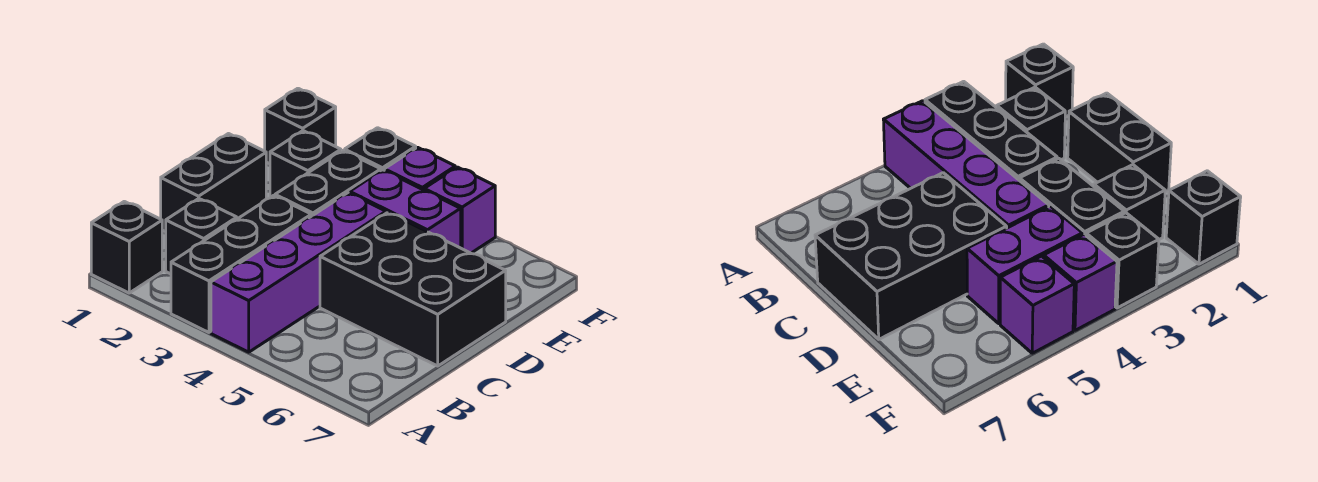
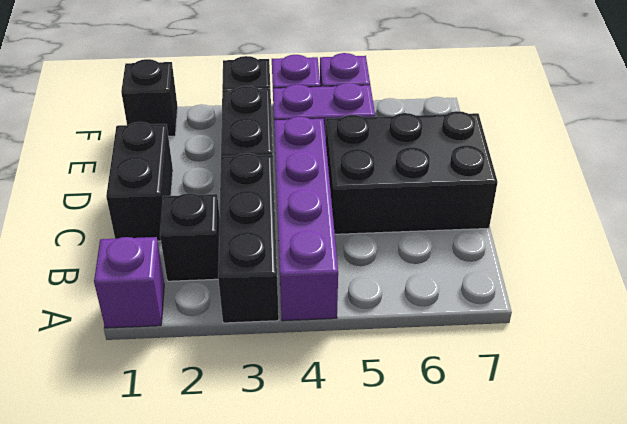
black brick A1 level 1 -> purple brick A1 level 1
black brick E2 level 1 -> none

